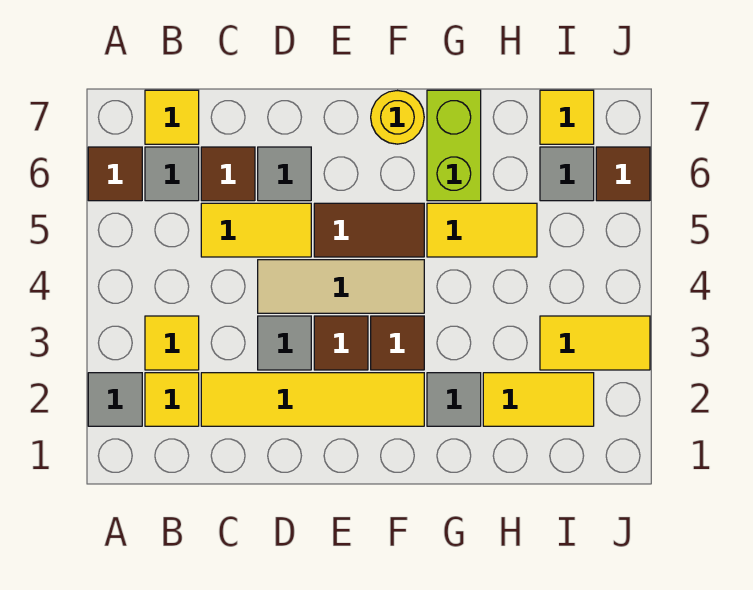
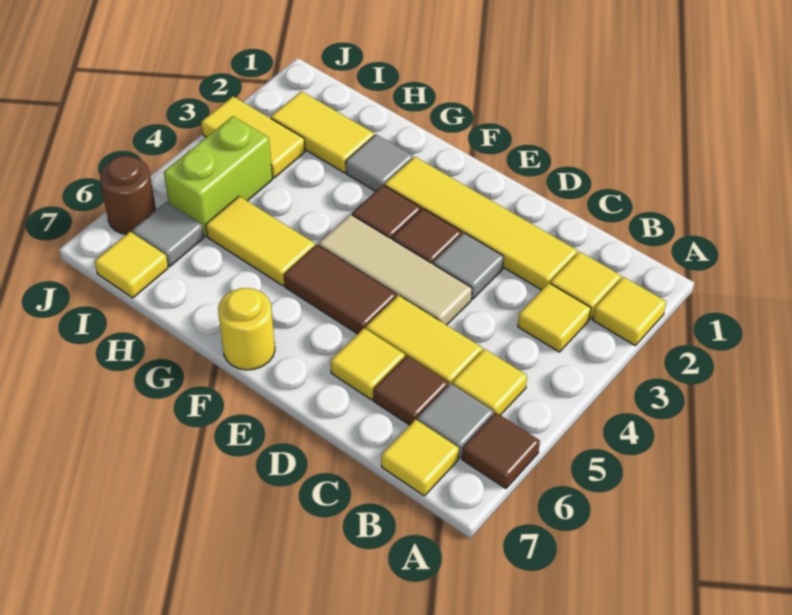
grey tile A2 level 1 -> yellow tile A2 level 1
none -> yellow tile B5 level 1
grey tile D6 level 1 -> yellow tile D6 level 1
lime brick G6:G7 level 1 -> lime brick I4:I5 level 1
brown tile J6 level 1 -> brown round brick J6 level 1

